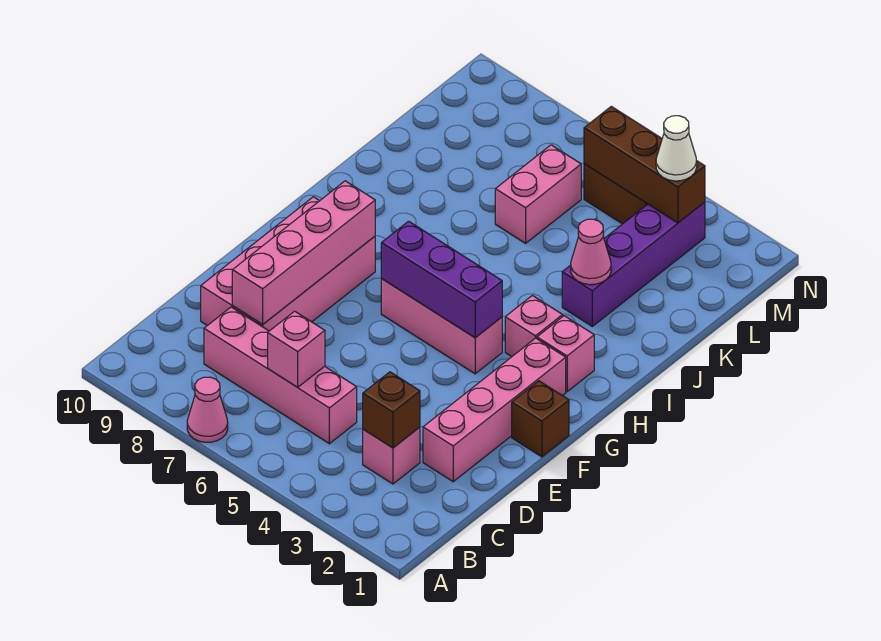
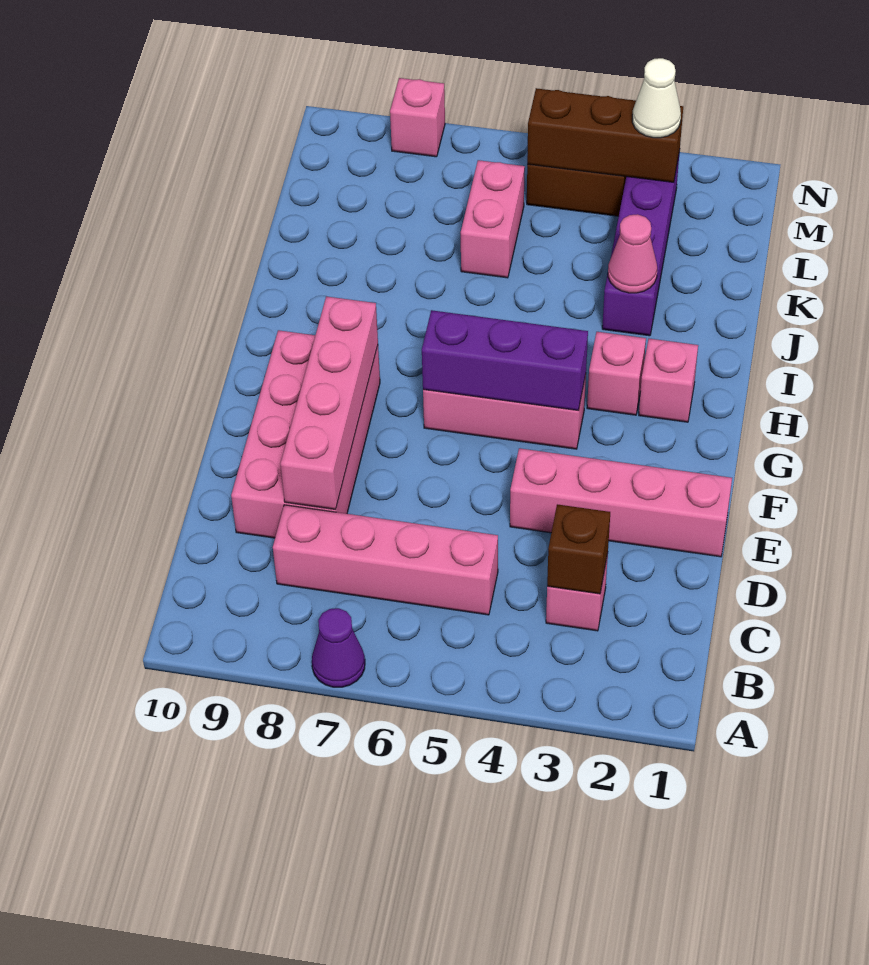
pink cone A7 level 1 -> purple cone A7 level 1
pink brick C6 level 2 -> pink brick N8 level 1
pink brick D2:G2 level 1 -> pink brick E1:E4 level 1
brown brick F1 level 1 -> none

